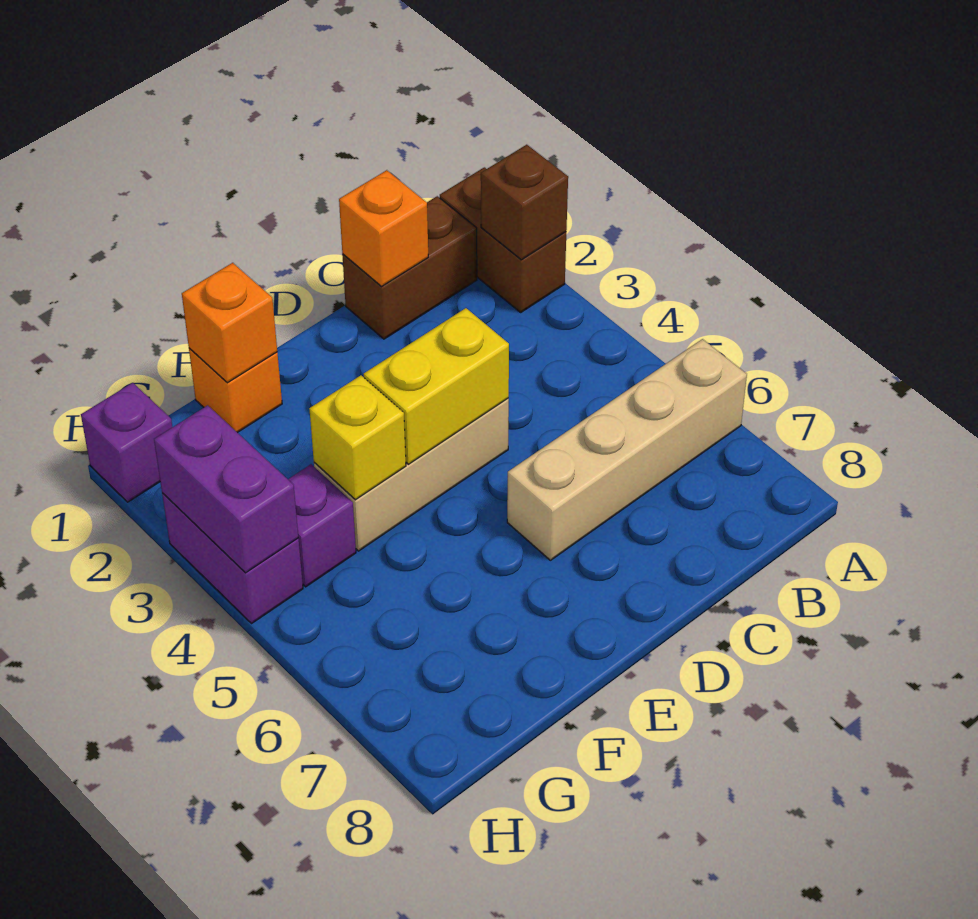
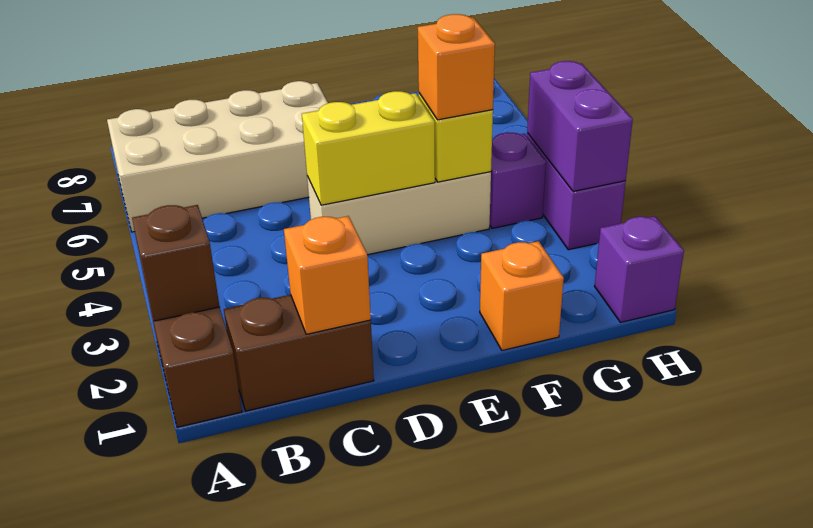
tan brick A6:D6 level 1 -> tan brick A6:D7 level 1
orange brick F1 level 2 -> orange brick F4 level 3

